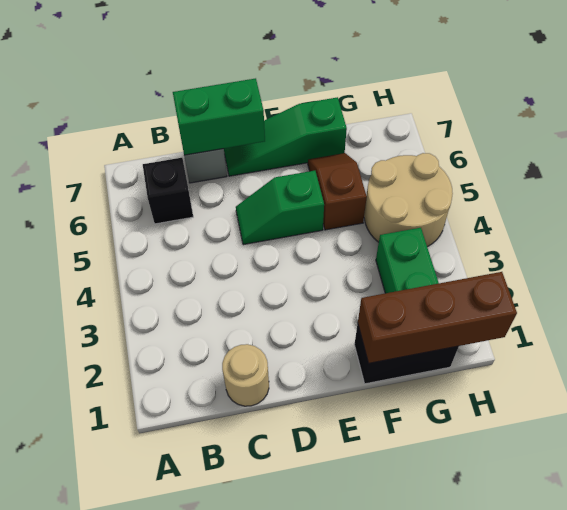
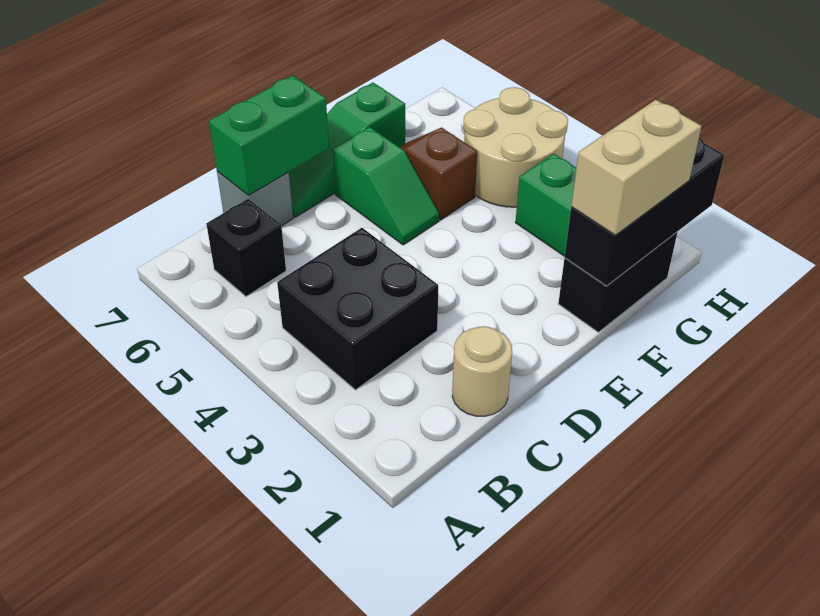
none -> black brick B3:C4 level 1
green slope D5:E5 level 1 top E -> green slope E5:E6 level 1 top 6
brown brick F1:H1 level 2 -> black brick F1:H1 level 2
none -> tan brick F1:G1 level 3

